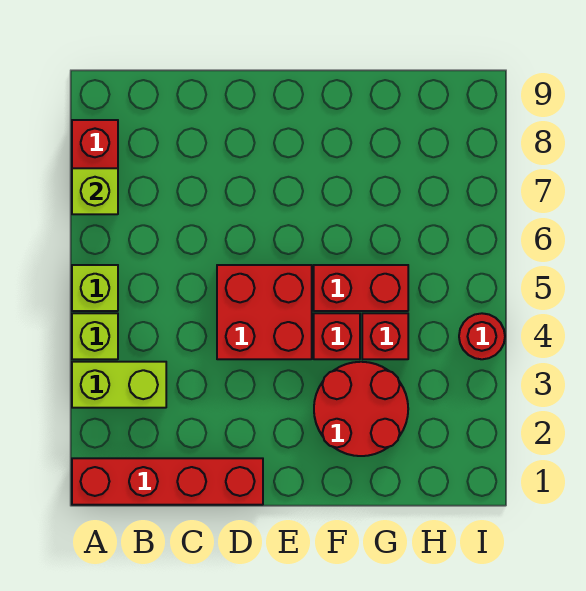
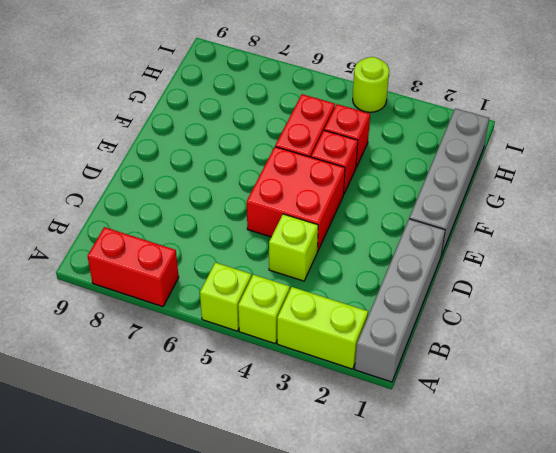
red brick A1:D1 level 1 -> grey brick A1:D1 level 1
lime brick A3:B3 level 1 -> lime brick A2:A3 level 1
lime brick A7 level 2 -> lime brick C4 level 1
none -> grey brick E1:H1 level 1
red round brick F2:G3 level 1 -> none
red round brick I4 level 1 -> lime round brick I4 level 1

